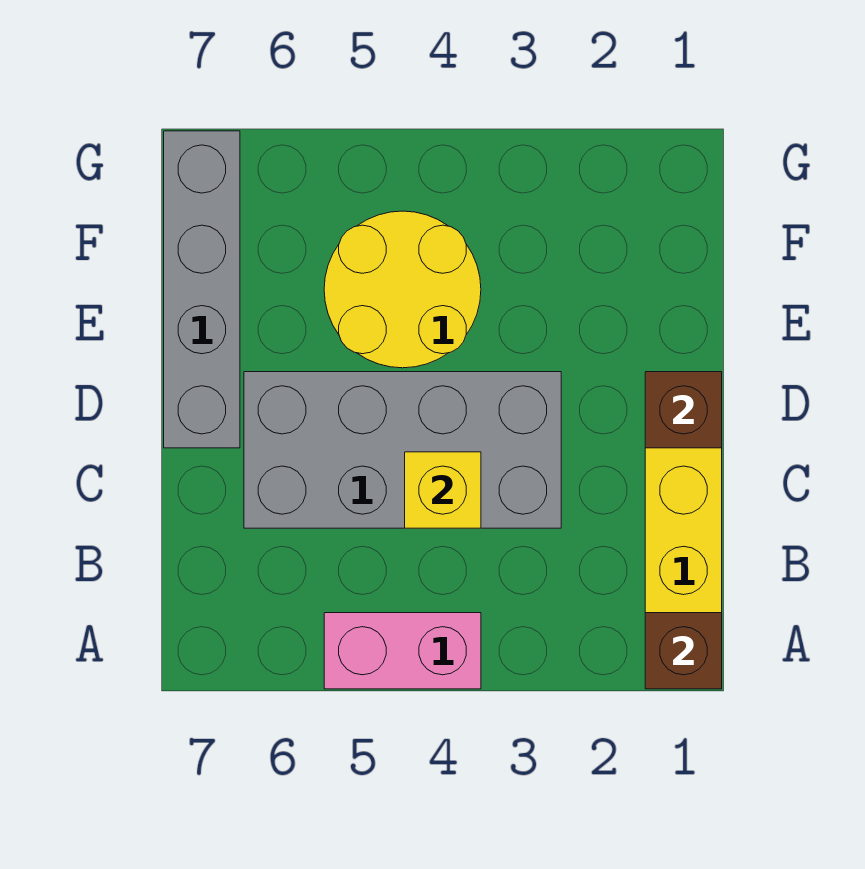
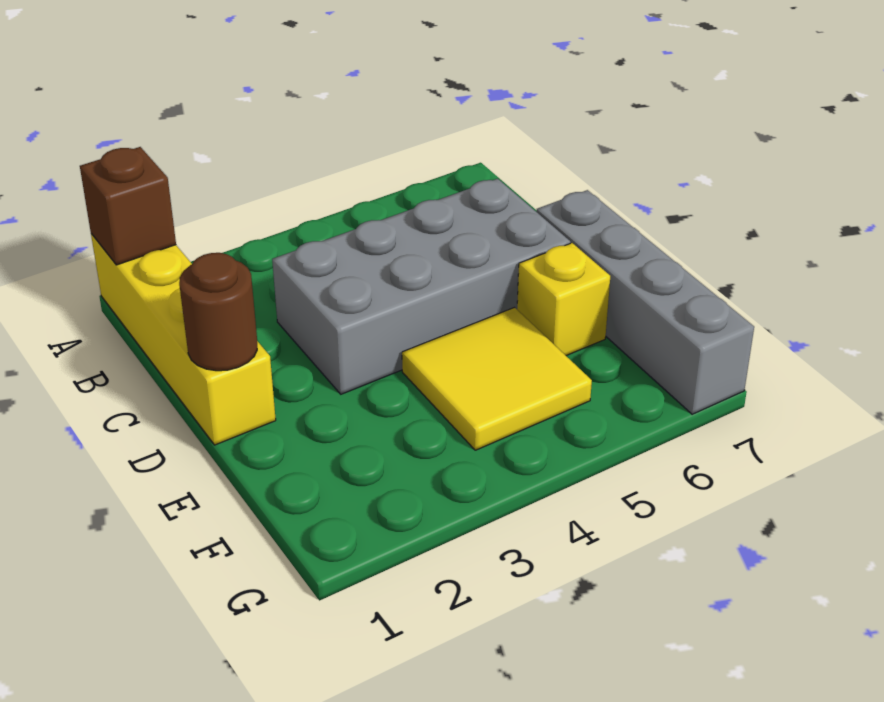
pink brick A4:A5 level 1 -> none
yellow brick C4 level 2 -> yellow brick E6 level 1
brown brick D1 level 2 -> brown round brick D1 level 2
yellow round brick E4:F5 level 1 -> yellow tile E4:F5 level 1

